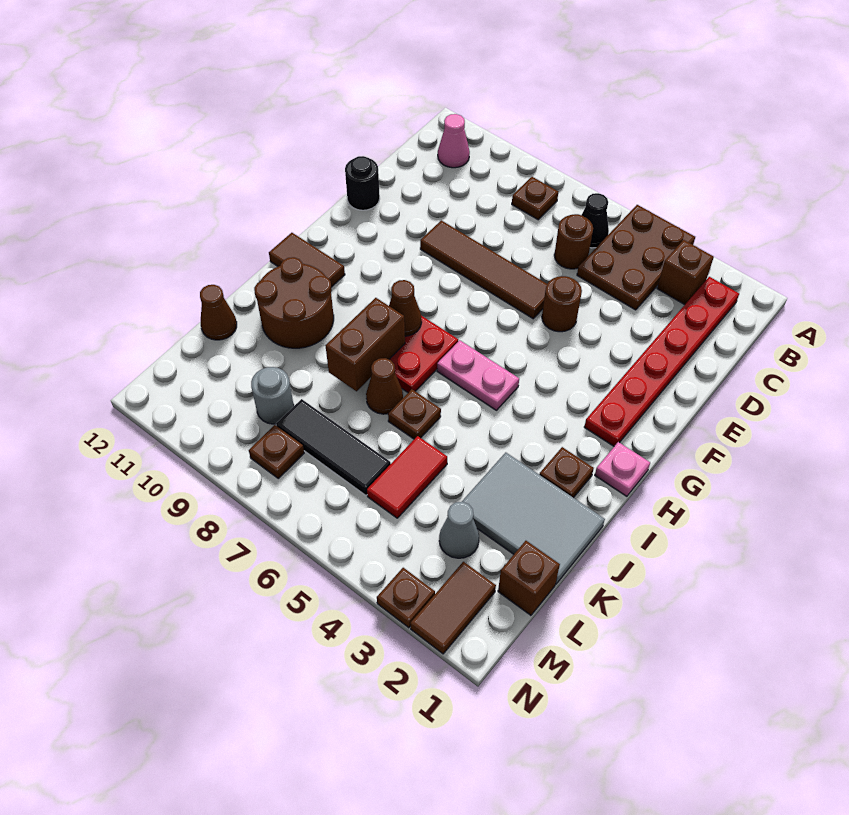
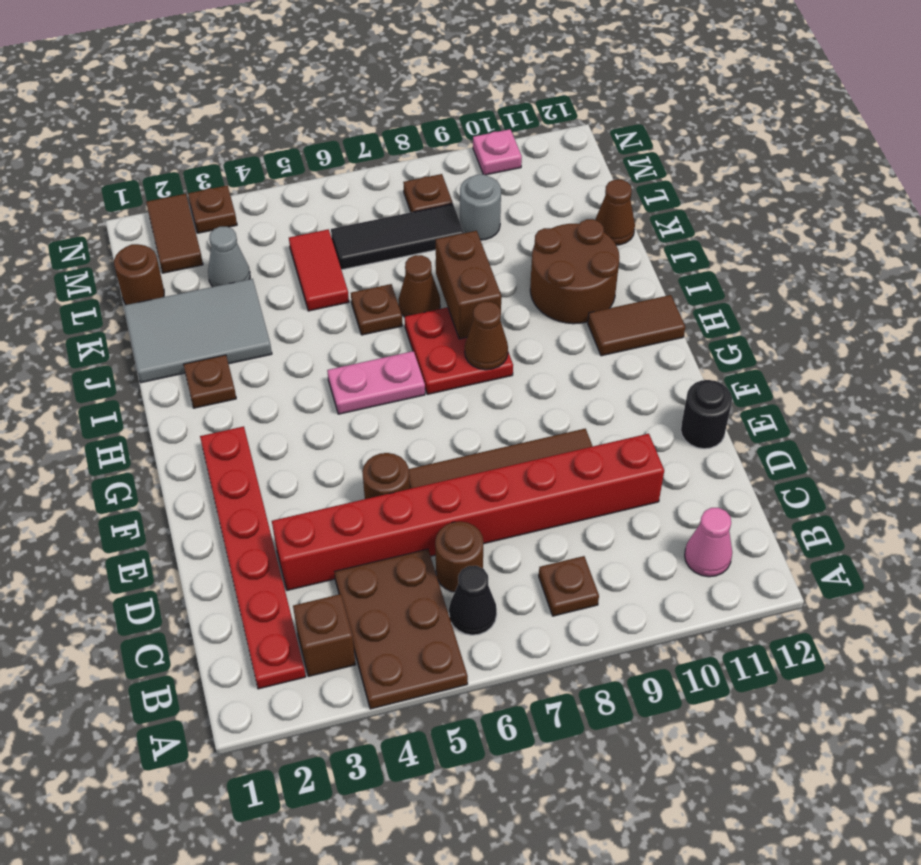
none -> red brick D3:D10 level 1
pink plate H1 level 1 -> pink plate N10 level 1
brown brick L1 level 1 -> brown round brick L1 level 1

